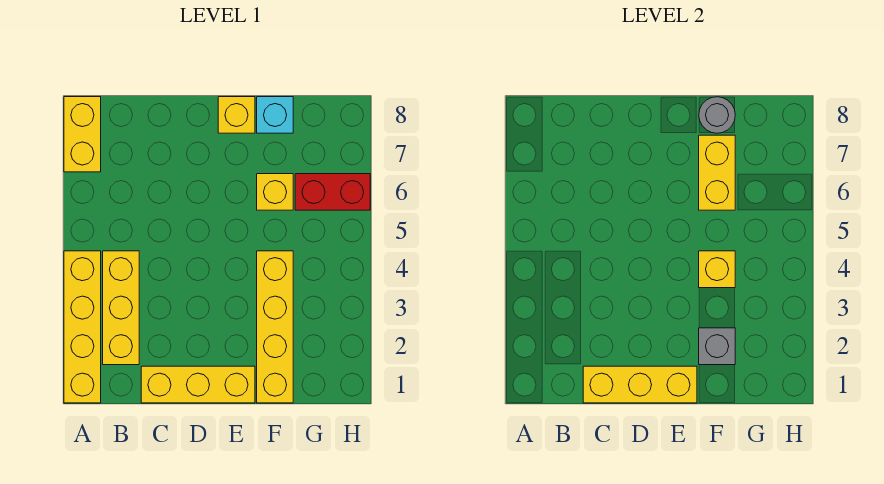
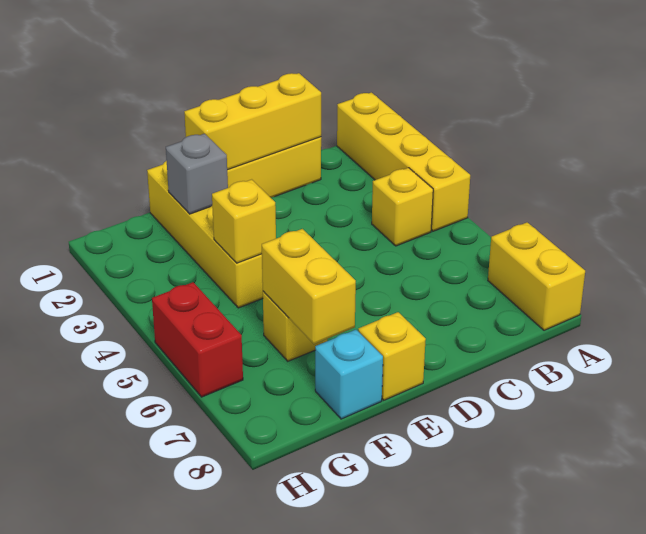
yellow brick B2:B4 level 1 -> yellow brick B4 level 1
grey round brick F8 level 2 -> none
red brick G6:H6 level 1 -> red brick H5:H6 level 1

